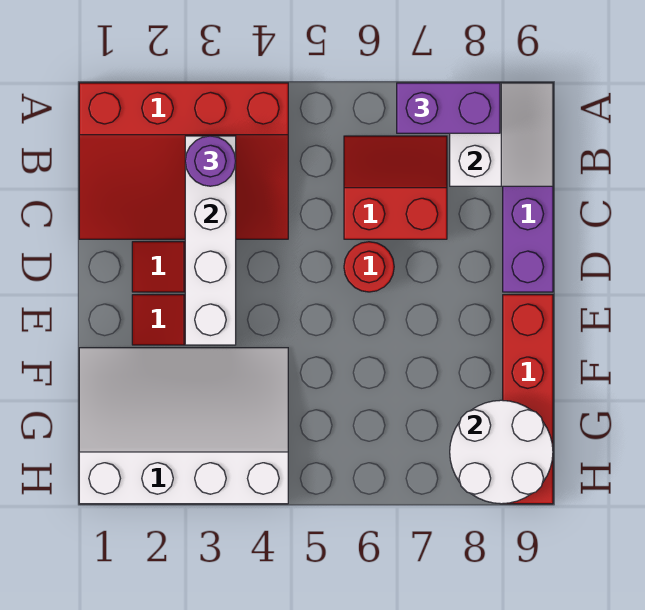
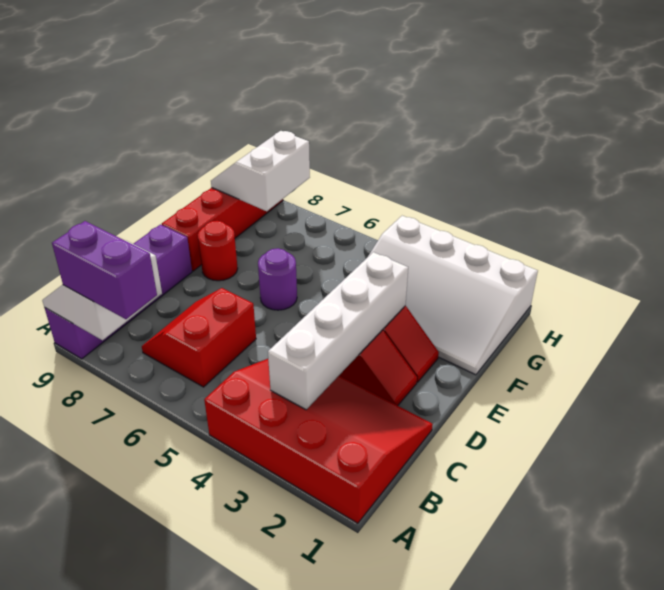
purple round brick B3 level 3 -> purple round brick E6 level 1
red slope B6:C7 level 1 top C -> red slope B6:C7 level 1 top 6
red round brick D6 level 1 -> red round brick E8 level 1
white round brick G8:H9 level 2 -> white slope G8:H9 level 2 top 8

